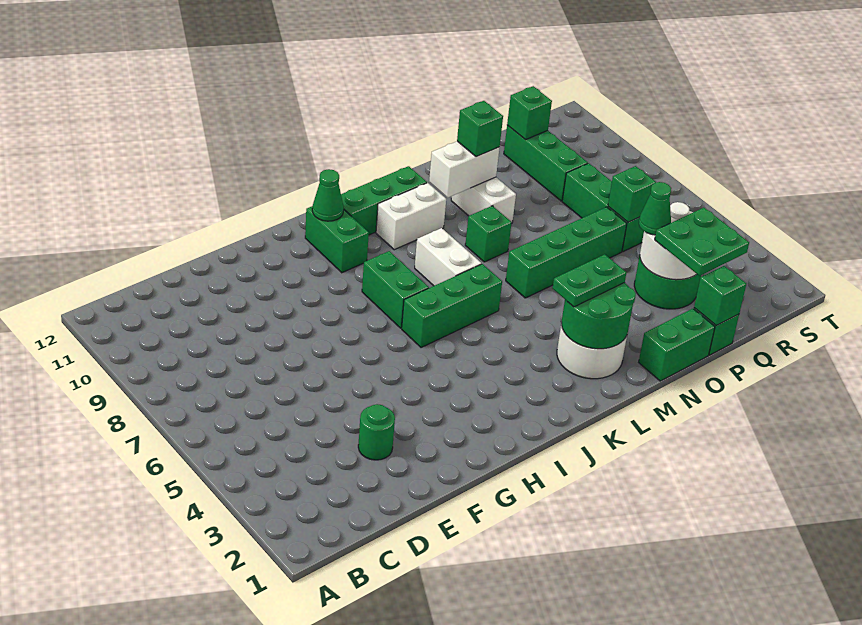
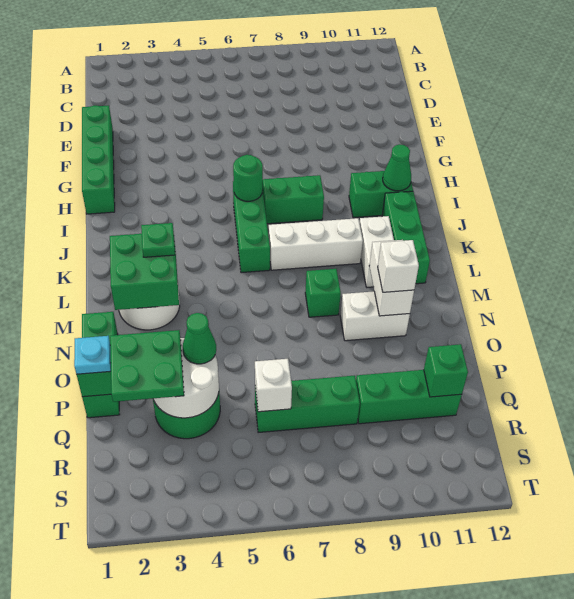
green round brick E3 level 1 -> green round brick I6 level 2
white brick K7:K8 level 1 -> white brick K7:K9 level 1
green round brick L2:M3 level 2 -> green brick L2:M3 level 2
green plate L3:M3 level 3 -> green plate L3 level 3
green brick M6:P6 level 1 -> green brick E1:H1 level 1
green brick N10 level 3 -> white brick N10 level 3
none -> cyan plate P1 level 3
green brick Q6 level 2 -> white brick Q6 level 2

